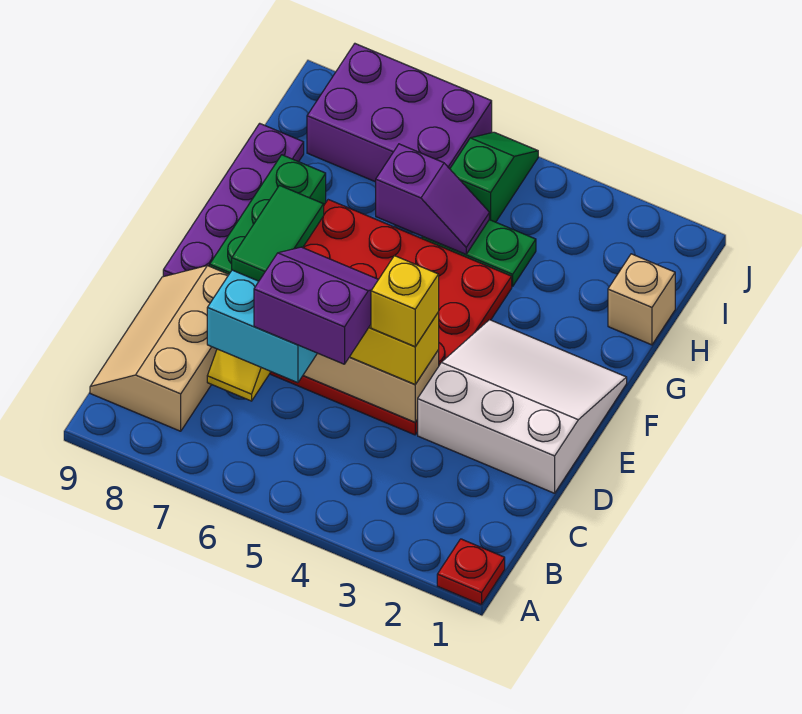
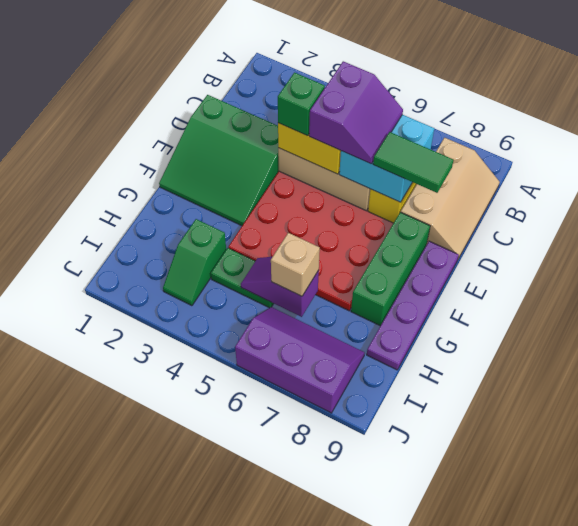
red plate A1 level 1 -> none
purple slope C5:D6 level 4 top C -> purple slope C5:D6 level 4 top 5
white slope D1:F3 level 1 top D -> green slope D1:F3 level 1 top D
yellow brick D4 level 4 -> green brick D4 level 4
green tile D7:E7 level 4 -> green tile D7:D8 level 4
tan brick H1 level 1 -> tan brick H6 level 3
green slope I5:J5 level 1 top I -> green slope H3:I3 level 1 top H
purple brick I6:J8 level 1 -> purple slope I6:J8 level 1 top J

